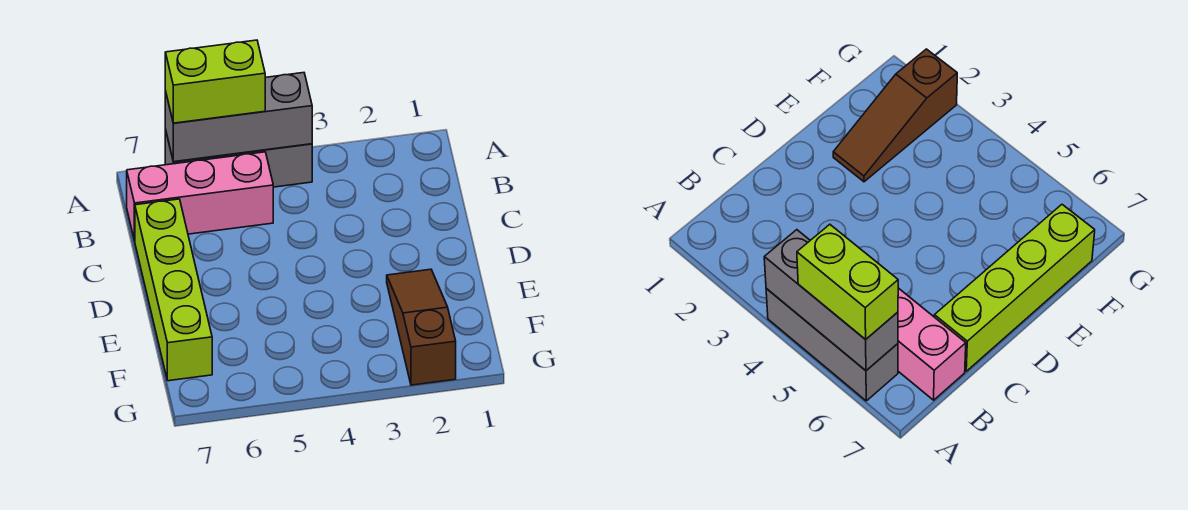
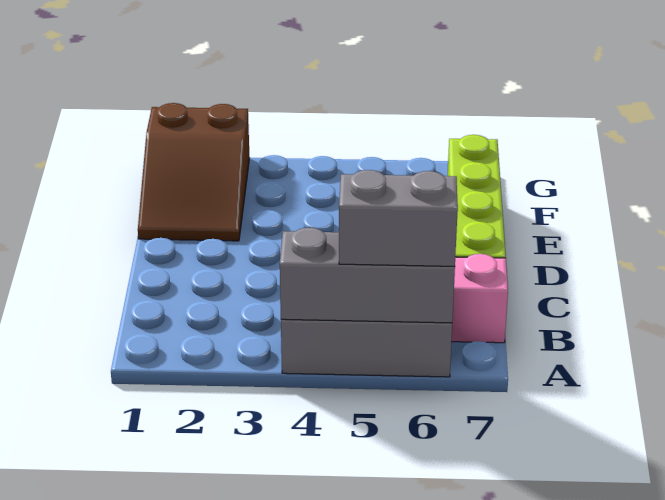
lime brick A5:A6 level 3 -> grey brick A5:A6 level 3
brown slope E2:G2 level 1 top G -> brown slope E1:G2 level 1 top G

